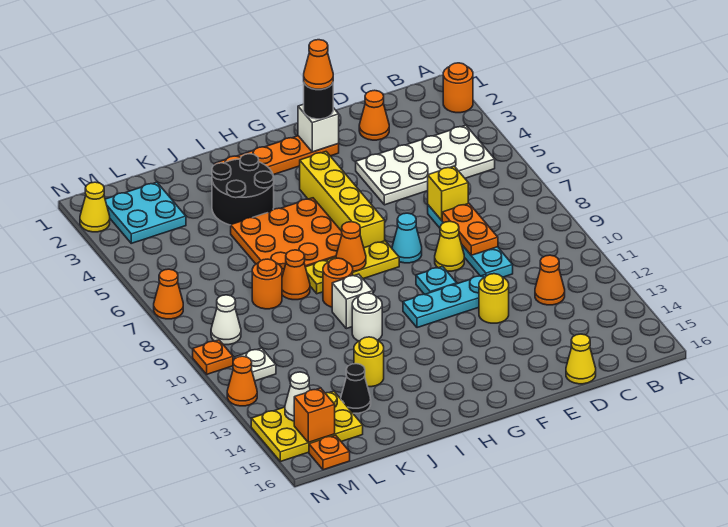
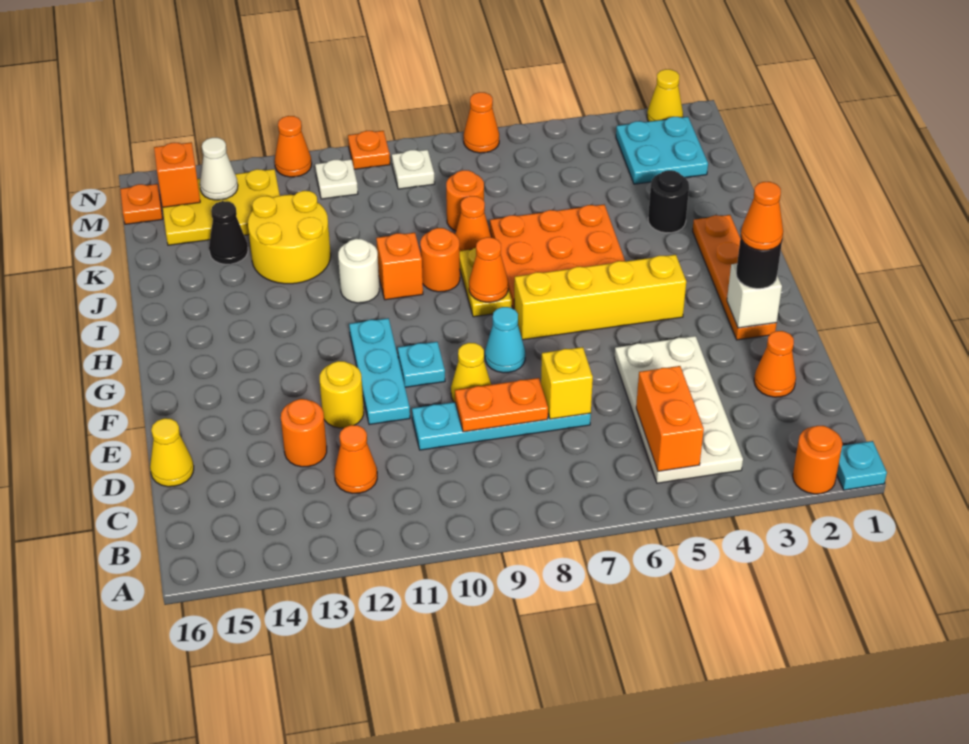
none -> cyan plate A1 level 1
none -> orange brick B5:C5 level 2
none -> orange round brick D13 level 1
yellow plate G8:I8 level 1 -> yellow plate H8:I8 level 1
black round brick I3:J4 level 1 -> black round brick J3 level 1
white brick I10 level 1 -> orange brick I10 level 1
yellow round brick J13 level 1 -> yellow round brick J12:K13 level 1
yellow plate L14:N15 level 1 -> yellow plate L13:M15 level 1
white cone M9 level 1 -> white plate M9 level 1

